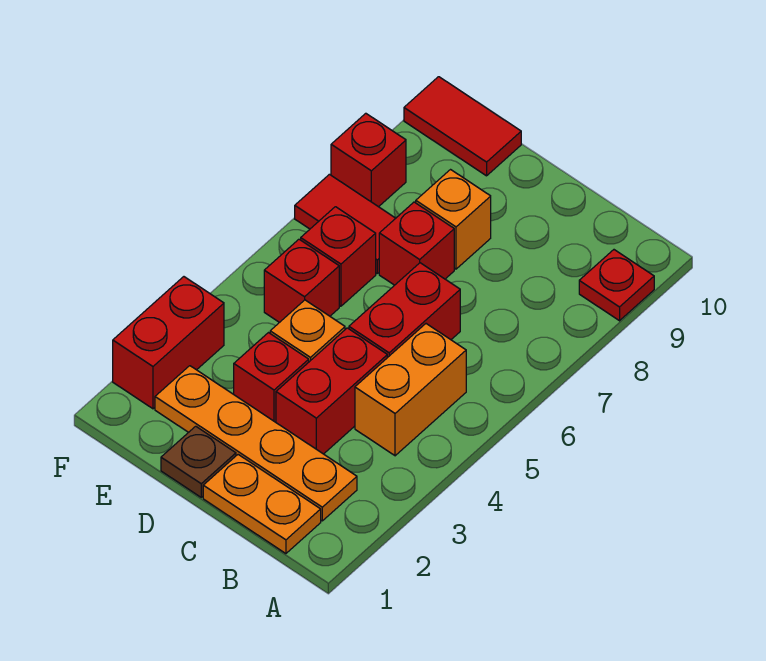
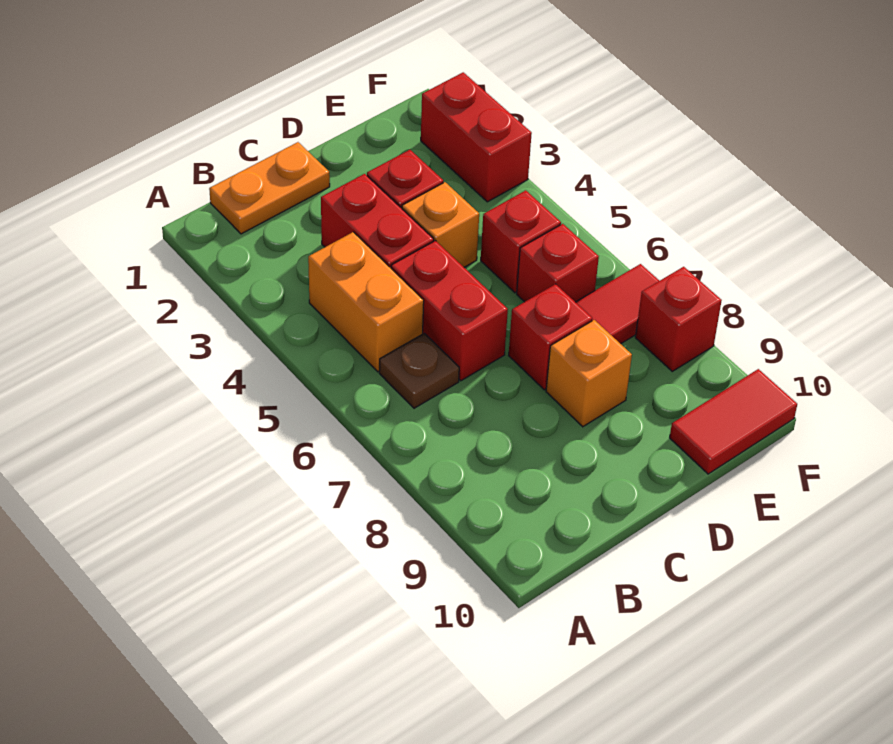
red plate A9 level 1 -> none
orange plate B2:E2 level 1 -> none
brown plate D1 level 1 -> brown plate B6 level 1

